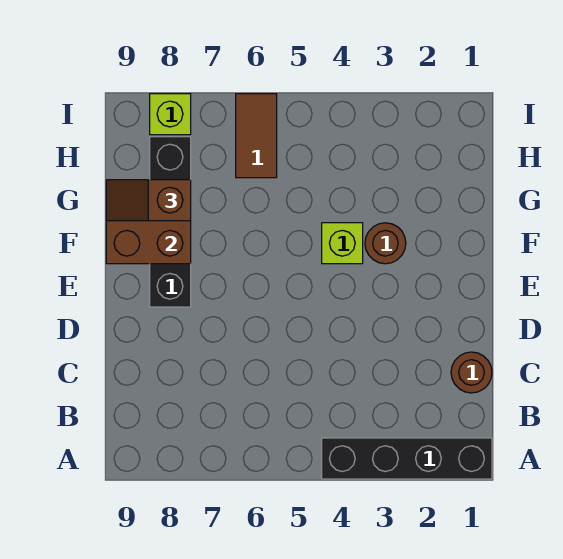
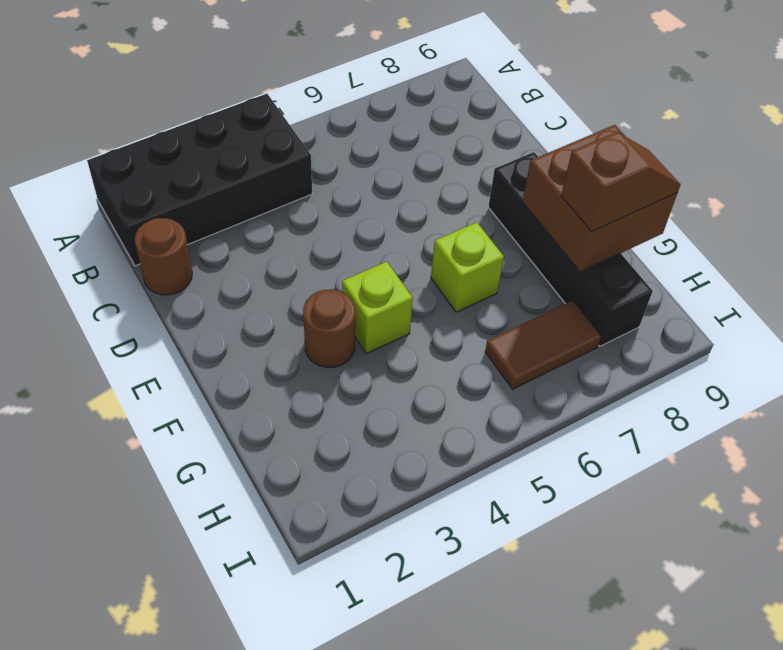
black brick A1:A4 level 1 -> black brick A1:B4 level 1
brown tile H6:I6 level 1 -> brown tile H6:H7 level 1
lime brick I8 level 1 -> lime brick F6 level 1

